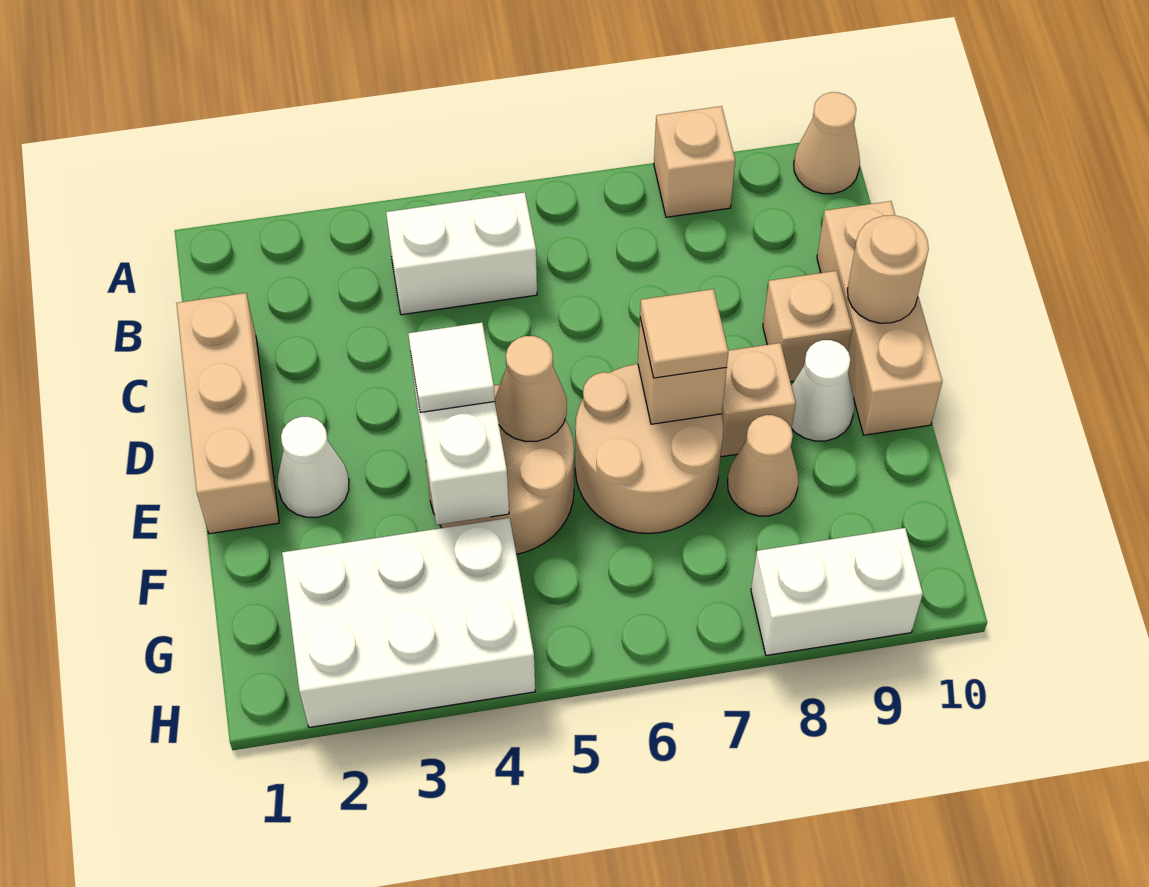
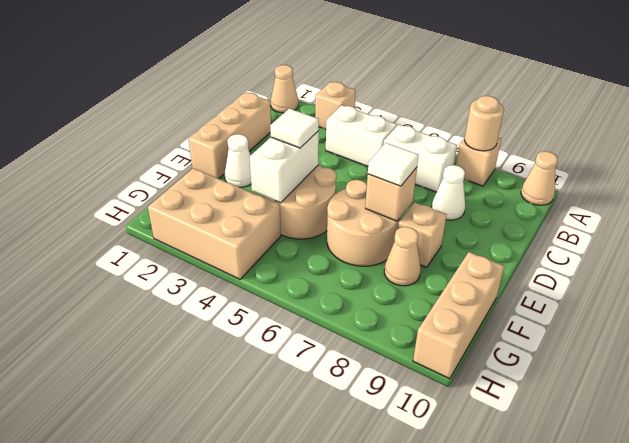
tan brick C10:E10 level 1 -> tan brick F10:H10 level 1
tan brick D9 level 1 -> tan brick A3 level 1
tan round brick D10 level 2 -> tan round brick A8 level 2
tan cone E5 level 2 -> tan cone A1 level 1
tan tile E7 level 3 -> white tile E7 level 3
white cone E9 level 1 -> white cone C8 level 1
white brick G2:H4 level 1 -> tan brick G2:H4 level 1
white brick H8:H9 level 1 -> white brick B6:B7 level 1

